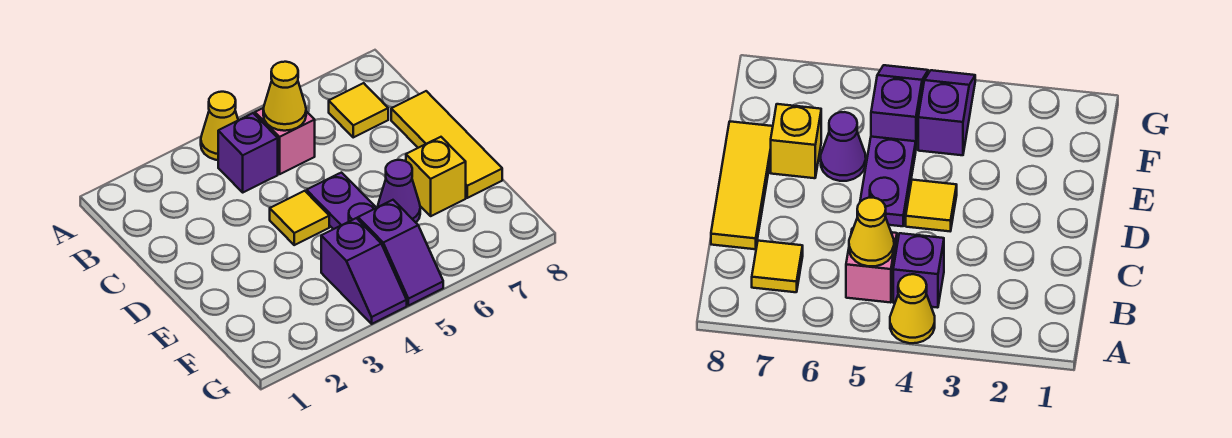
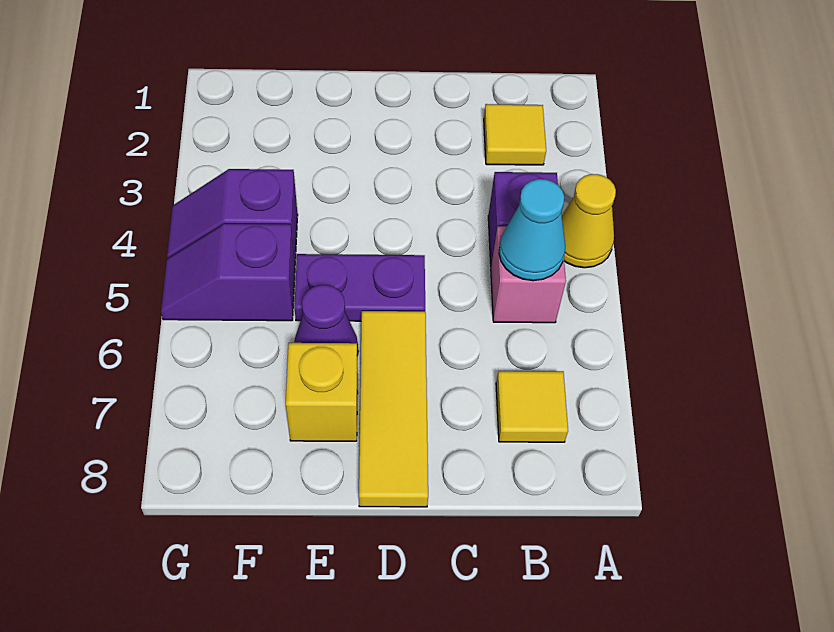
yellow cone B5 level 2 -> cyan cone B5 level 2
yellow tile C8:E8 level 1 -> yellow tile D6:D8 level 1
yellow tile D4 level 1 -> yellow tile B2 level 1

